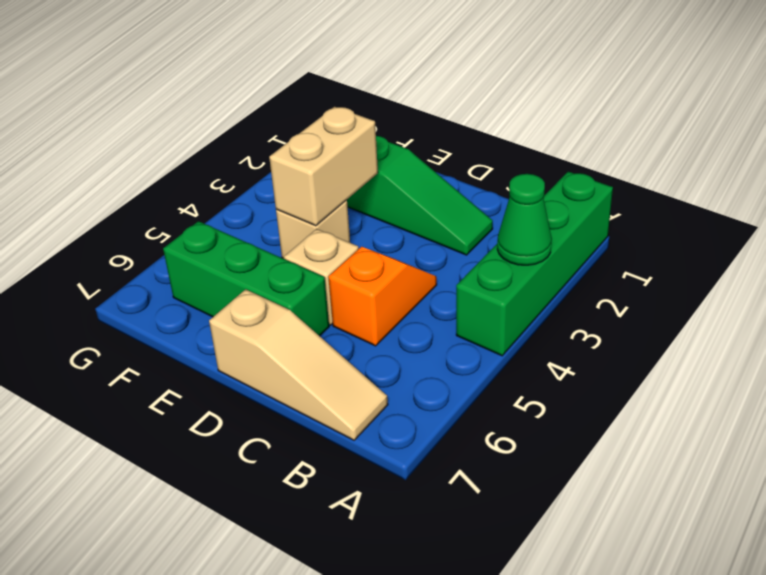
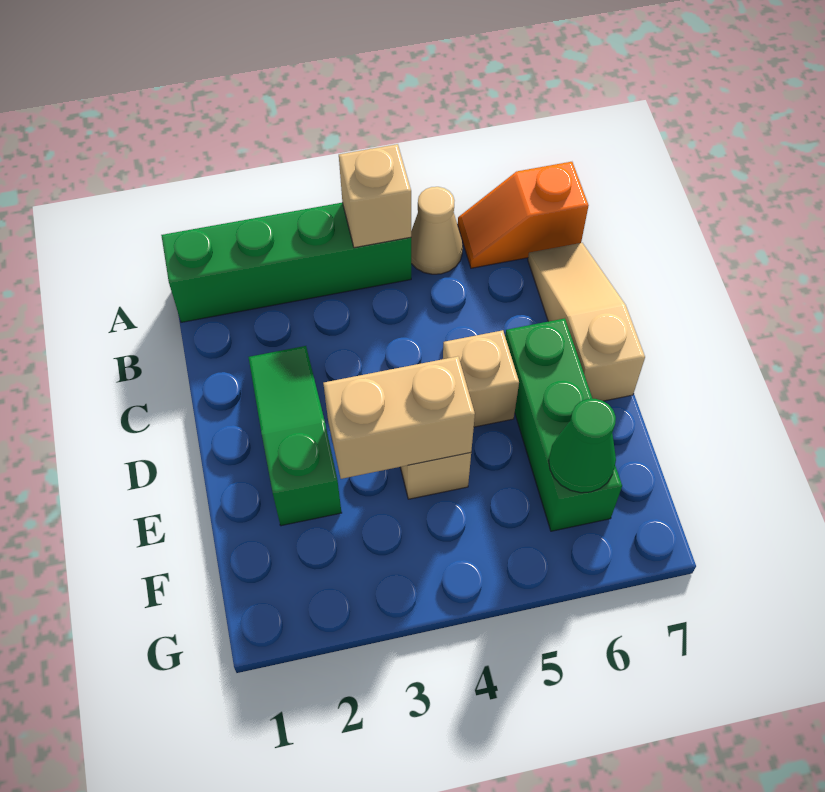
green cone A3 level 2 -> green cone F6 level 2
none -> tan brick A4 level 2
none -> tan cone A5 level 1
orange slope C4:C5 level 1 top 5 -> orange slope A6:A7 level 1 top 7

